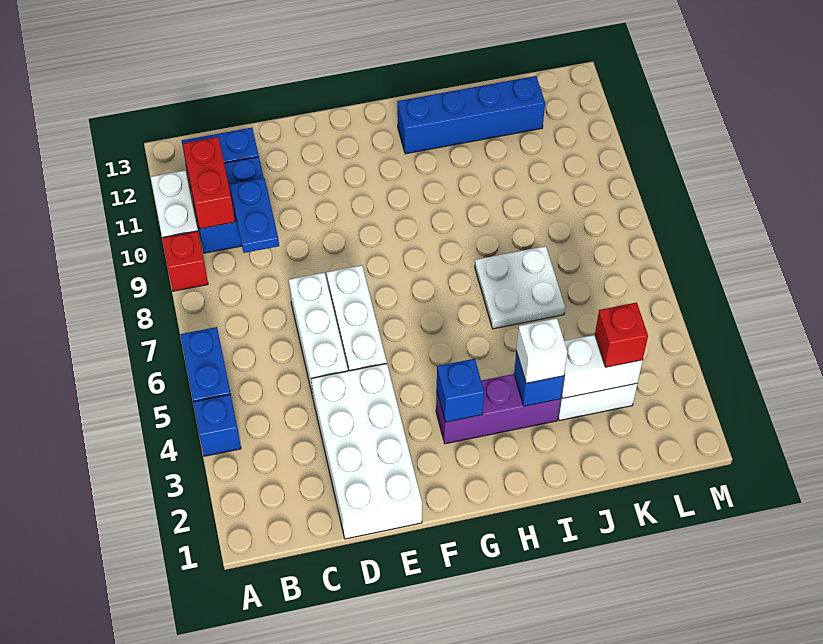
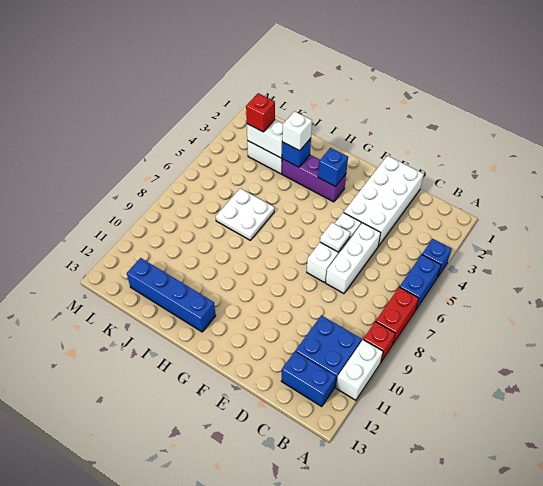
red brick B10:B11 level 2 -> red brick A7:A8 level 1
blue plate C9:C10 level 2 -> none
none -> white plate E6 level 2

